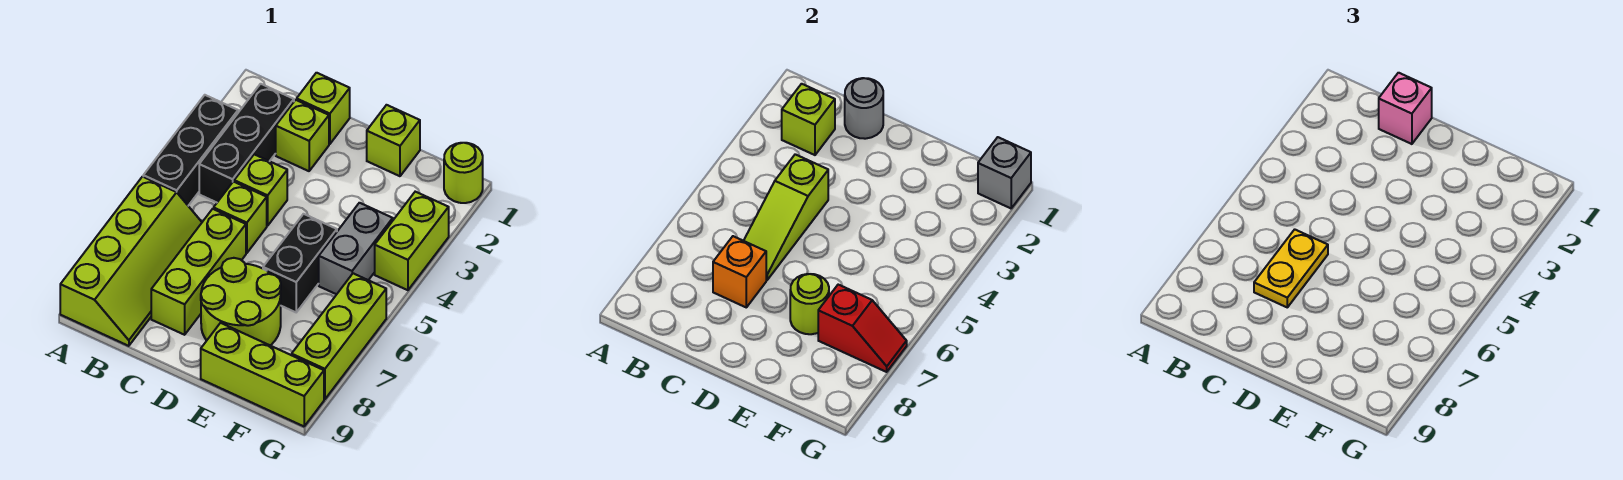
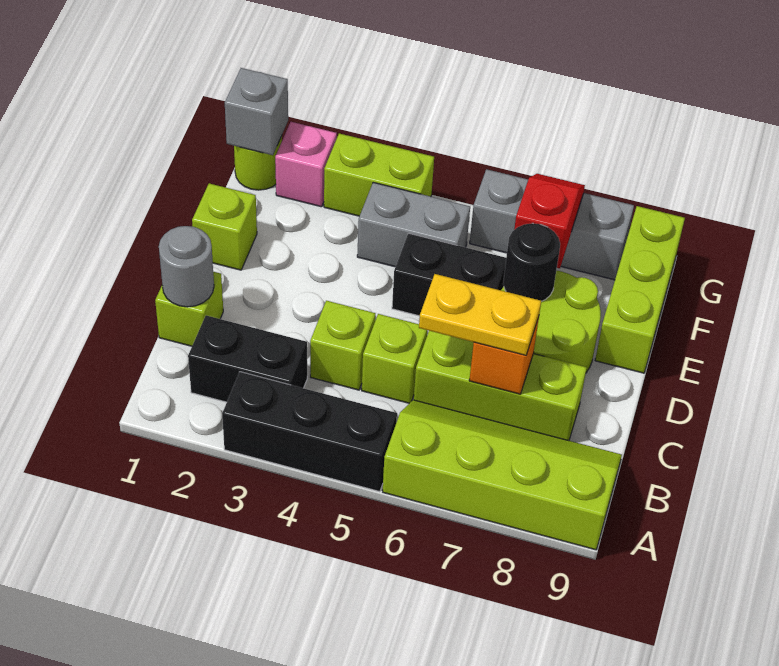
black brick B2:B4 level 1 -> black brick B2:B3 level 1
lime brick B2 level 2 -> none
pink brick C1 level 3 -> pink brick G2 level 1
lime brick C2 level 1 -> none
lime slope C4:C6 level 2 top 4 -> none
lime round brick E7 level 2 -> black round brick E7 level 2
lime brick G6:G8 level 1 -> grey brick G6:G8 level 1

